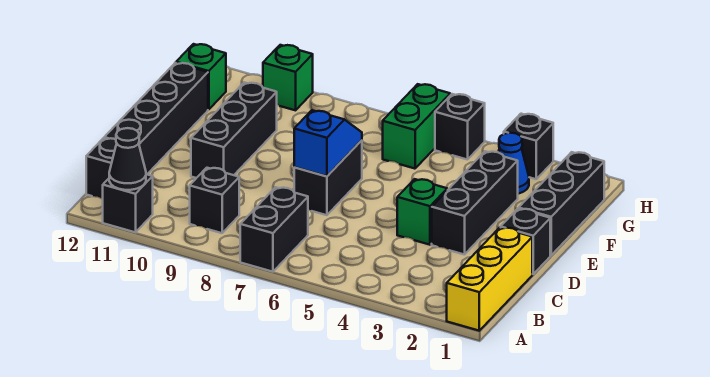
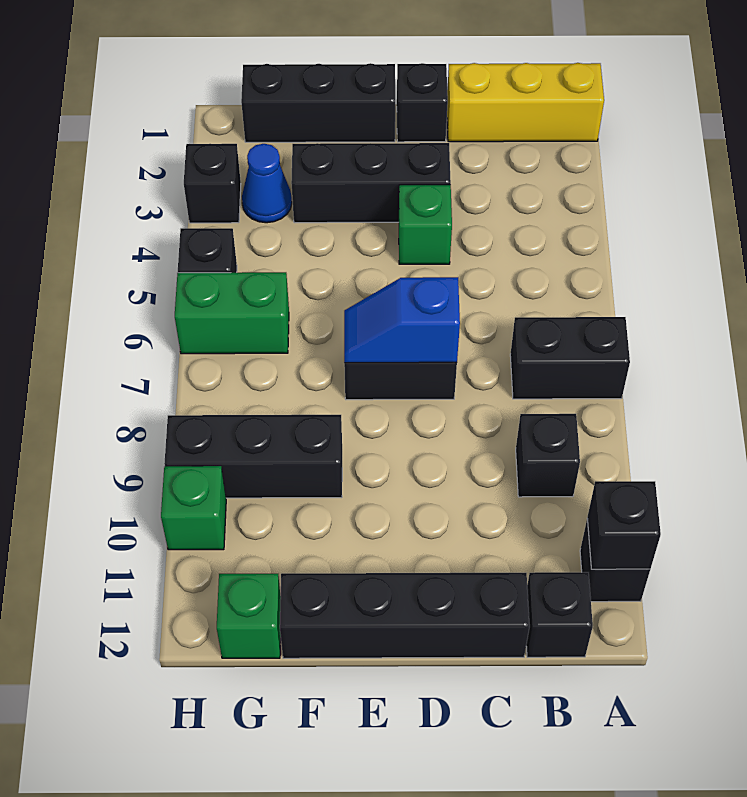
black cone A11 level 2 -> black brick A11 level 2
black brick D10:F10 level 1 -> black brick F9:H9 level 1

